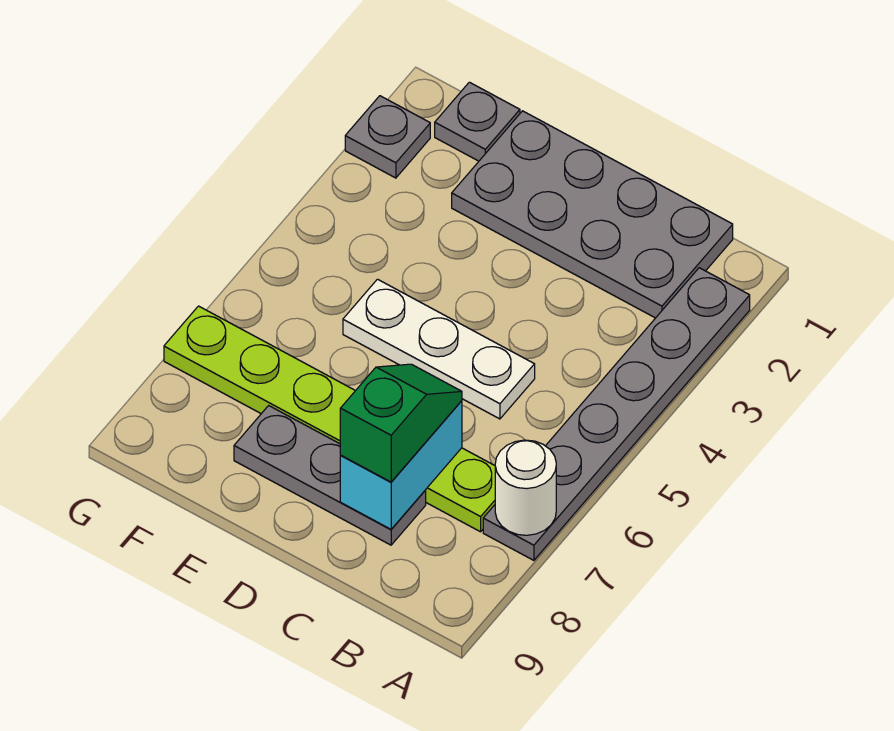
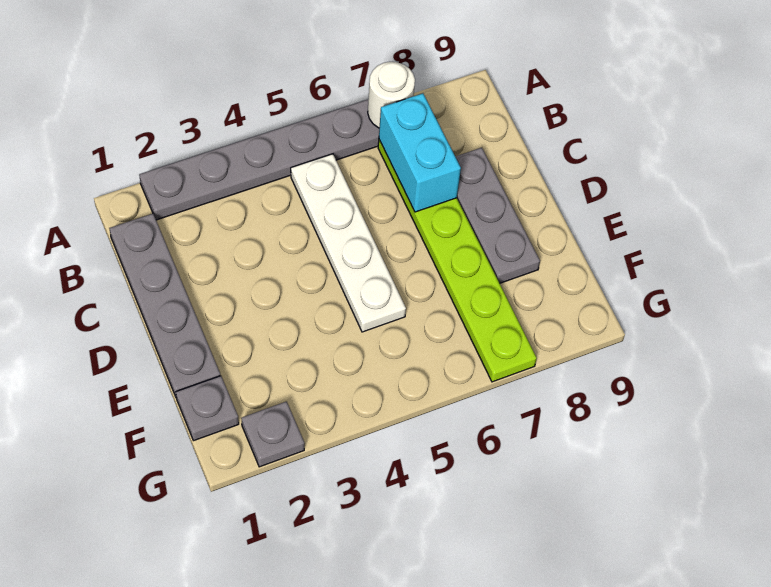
grey plate B1:E2 level 1 -> grey plate B1:E1 level 1
white plate C5:E5 level 1 -> white plate B5:E5 level 1
cyan brick C7:C8 level 2 -> cyan brick B7:C7 level 2
green slope C7:C8 level 3 top 8 -> none

